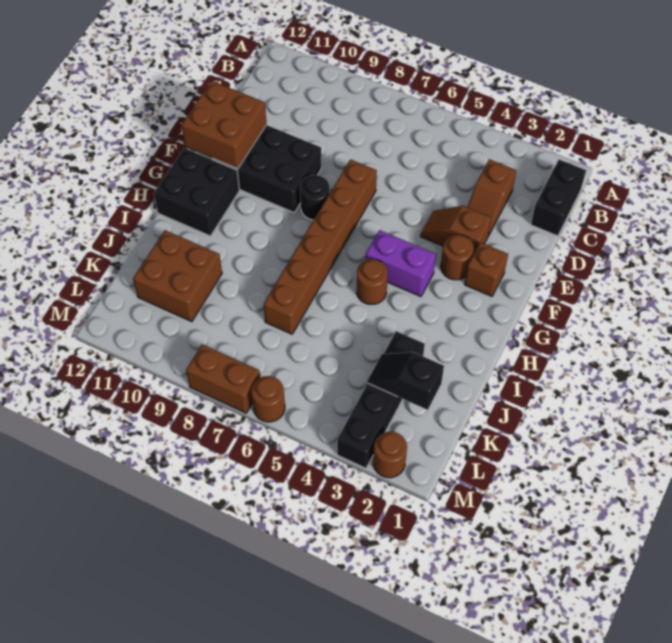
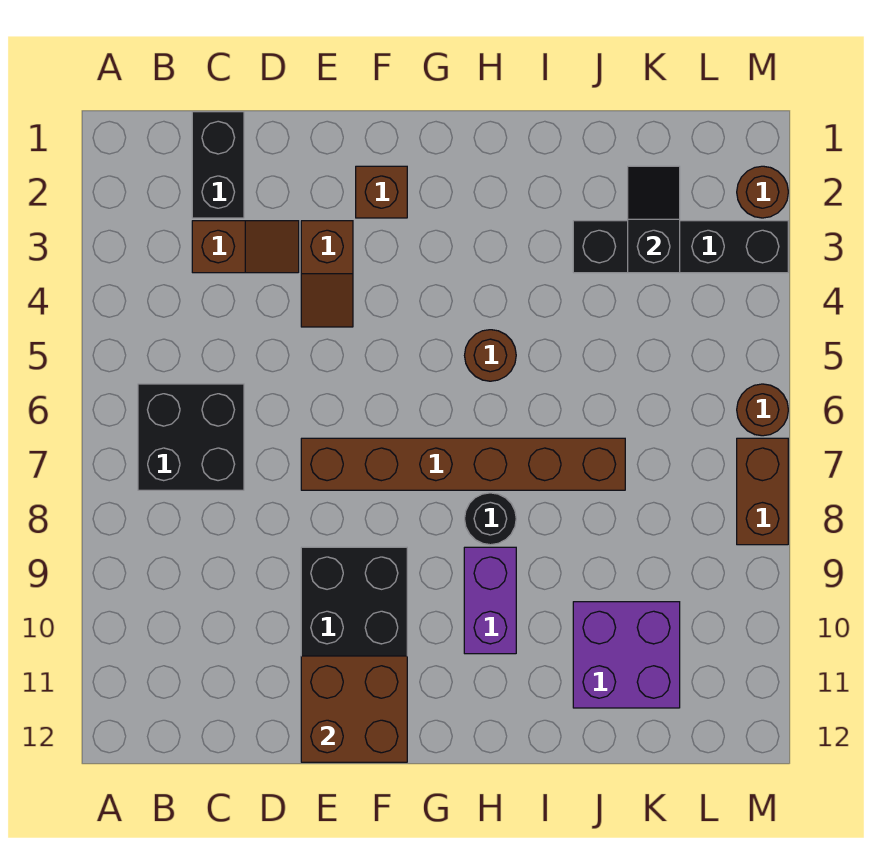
black brick B1:C1 level 1 -> black brick C1:C2 level 1
brown round brick F3 level 1 -> none
black round brick F8 level 1 -> black round brick H8 level 1
purple brick G4:G5 level 1 -> purple brick H9:H10 level 1
black brick G11:H12 level 1 -> black brick B6:C7 level 1
brown brick J10:K11 level 1 -> purple brick J10:K11 level 1
black slope K2:K3 level 2 top 2 -> black slope K2:K3 level 2 top 3

